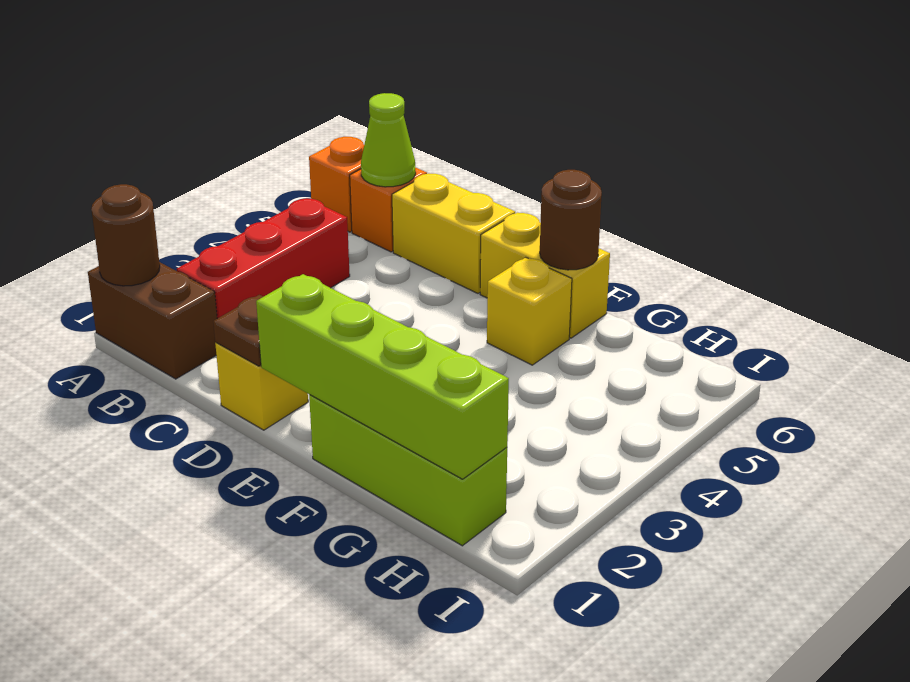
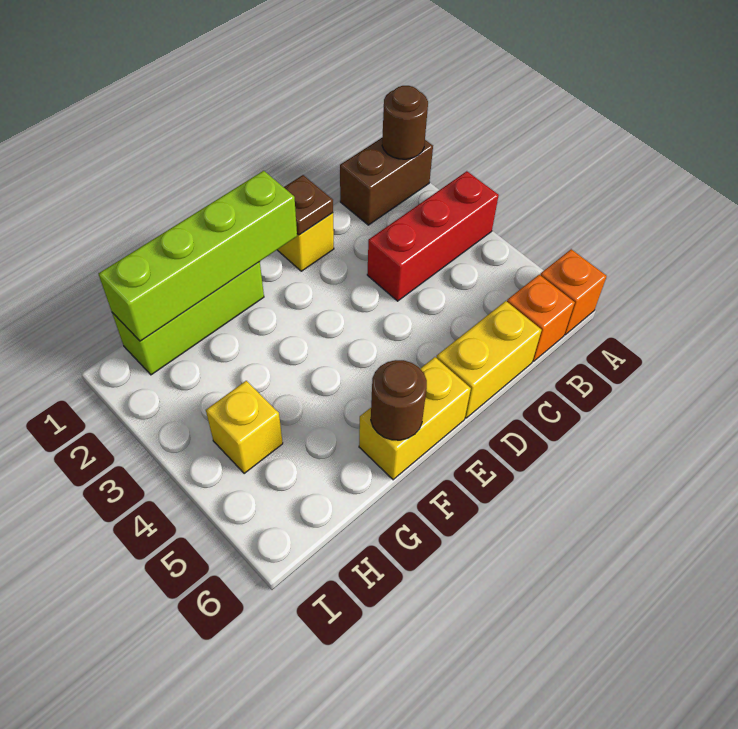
red brick B2:B4 level 1 -> red brick A3:C3 level 1
lime cone B6 level 2 -> none
yellow brick F5 level 1 -> yellow brick H4 level 1

